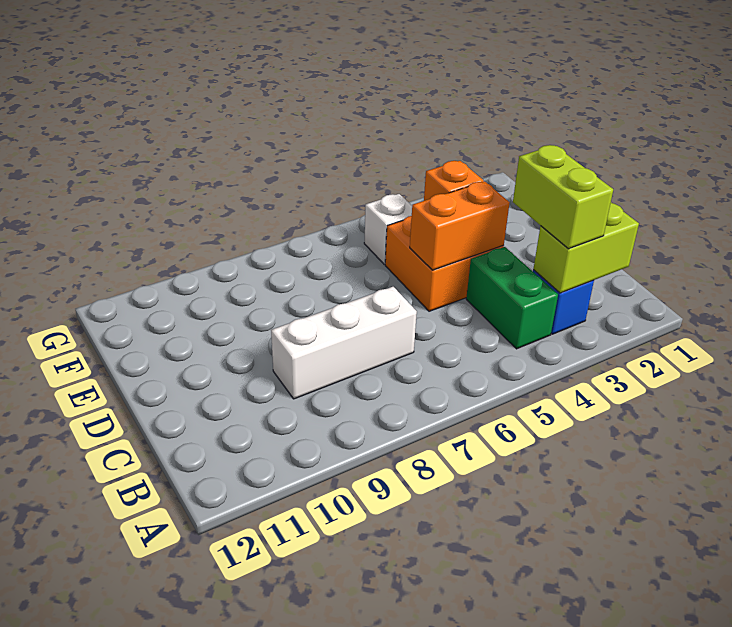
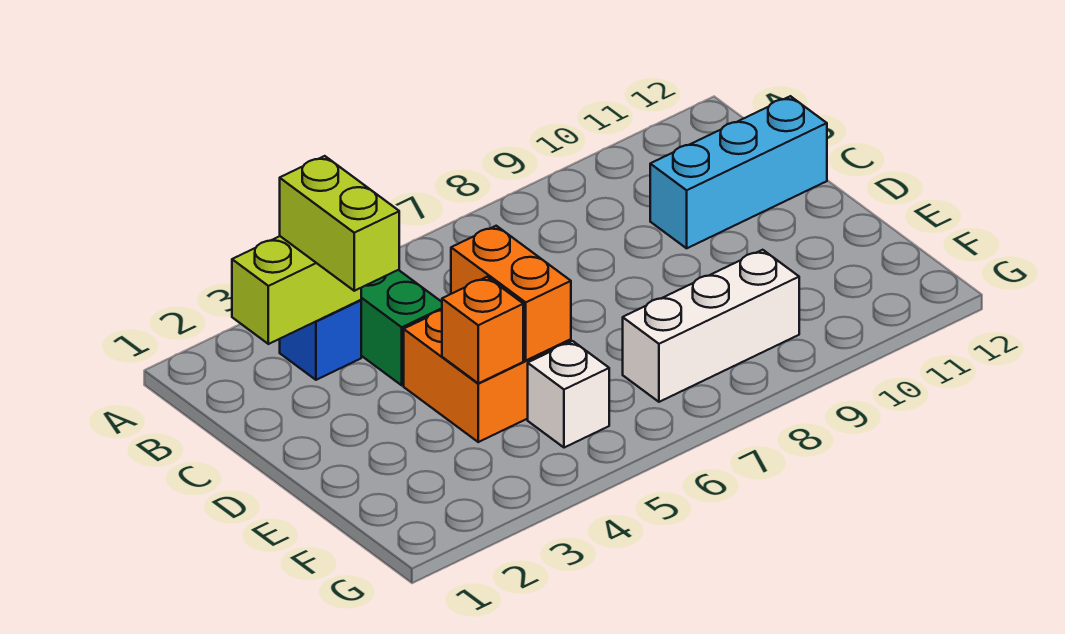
white brick C7:C9 level 1 -> white brick F7:F9 level 1
none -> cyan brick C10:C12 level 1
orange brick D4:D5 level 2 -> orange brick D5:E5 level 2

